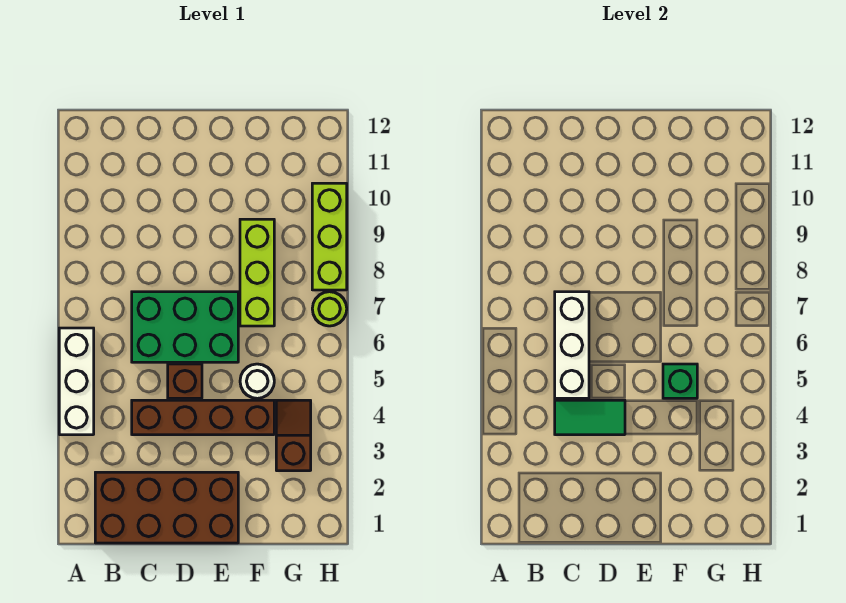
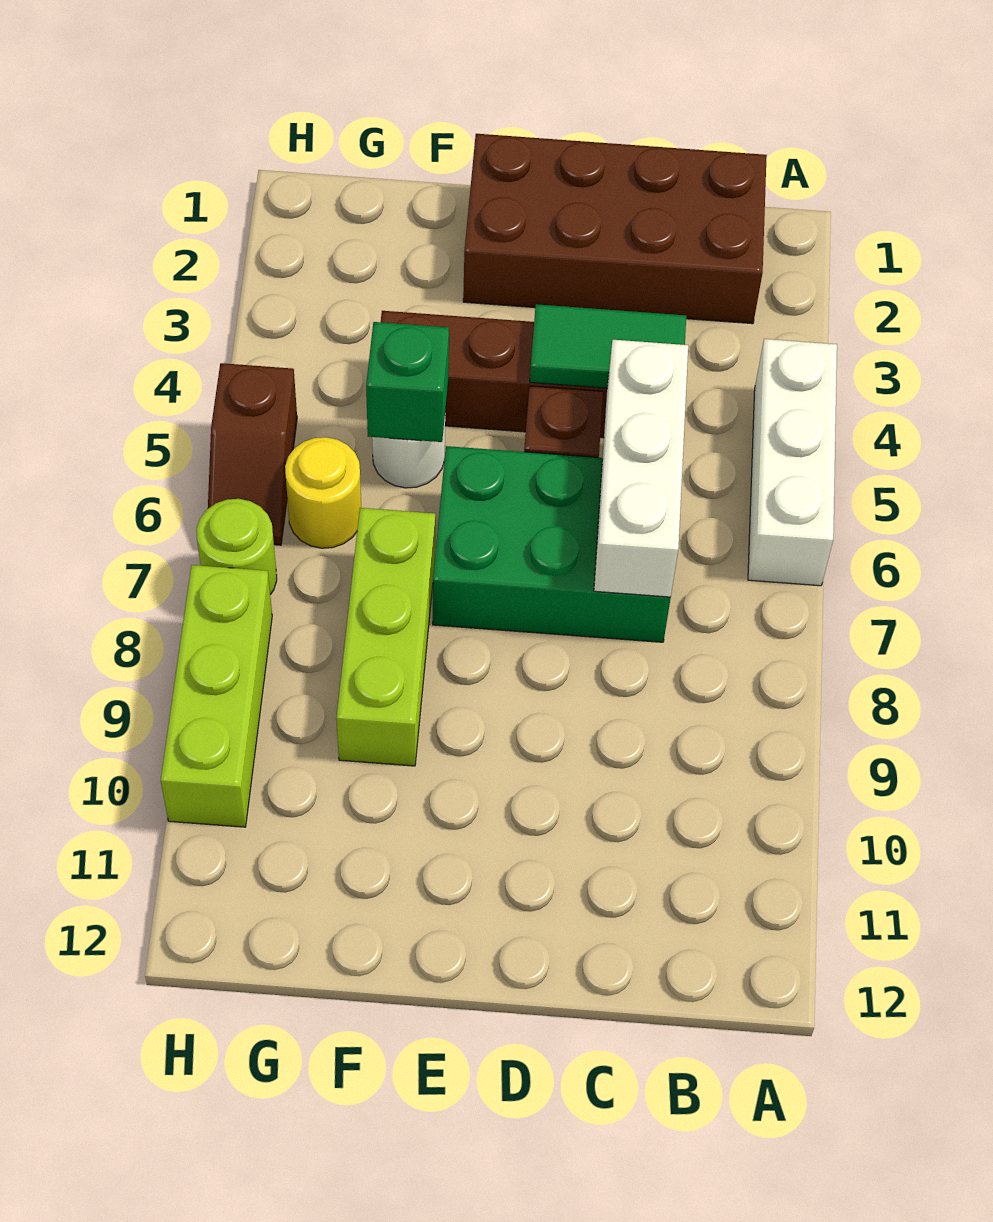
brown slope G3:G4 level 1 top 3 -> brown slope H5:H6 level 1 top 5
none -> yellow round brick G6 level 1

